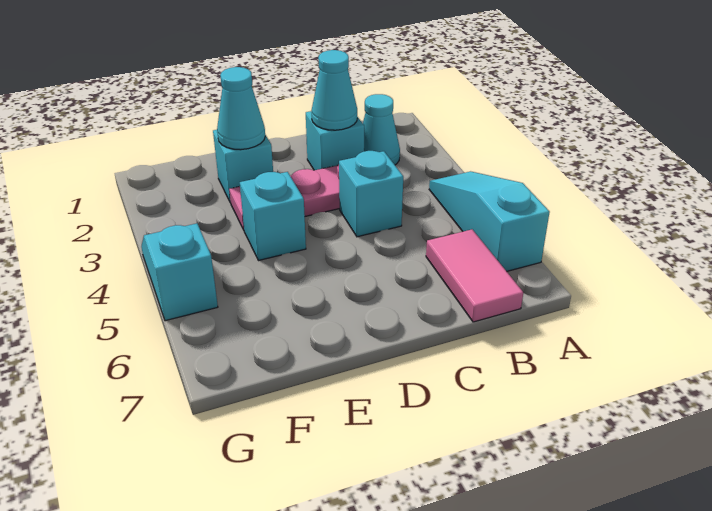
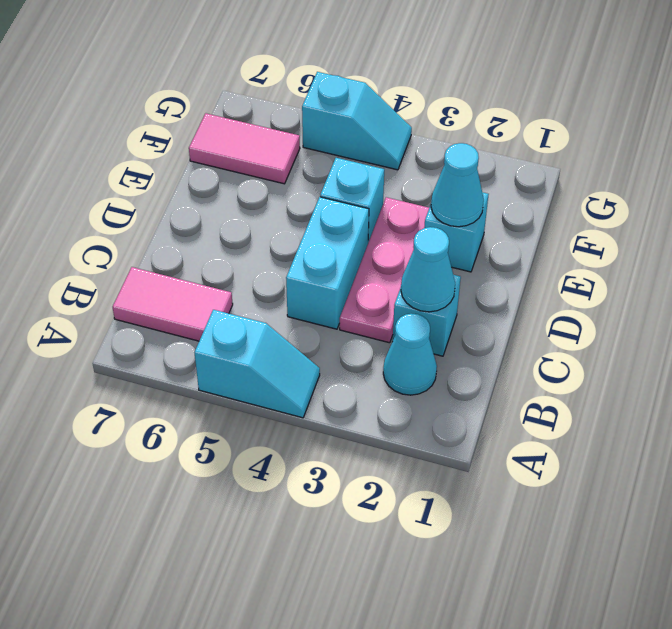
cyan slope A4:A6 level 1 top 6 -> cyan slope A4:A5 level 1 top 5
cyan brick C4 level 1 -> cyan brick C4:D4 level 1
none -> pink tile F6:F7 level 1

